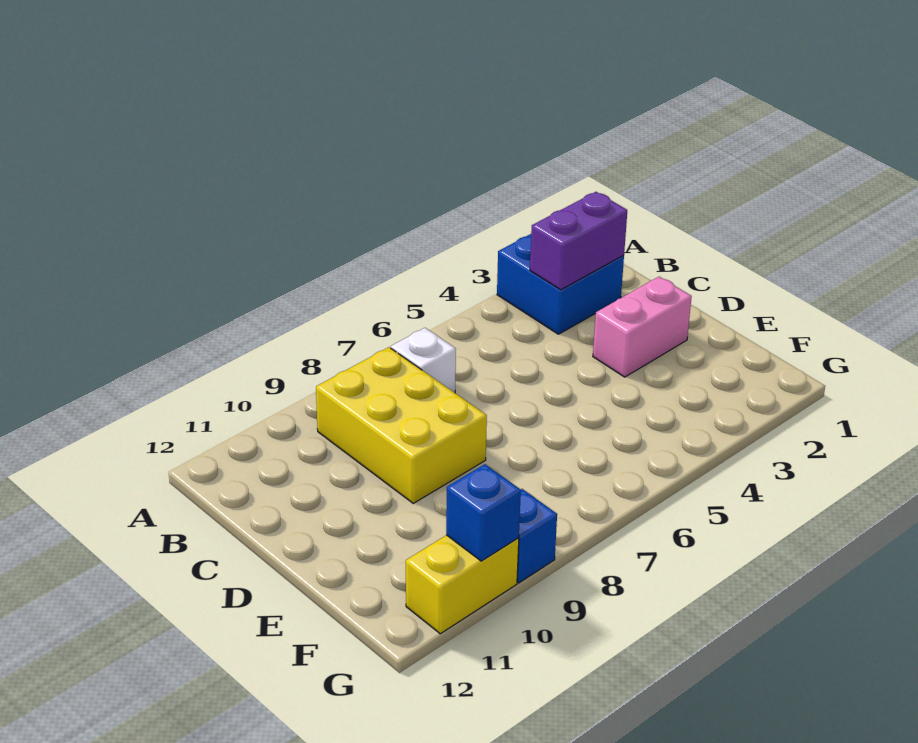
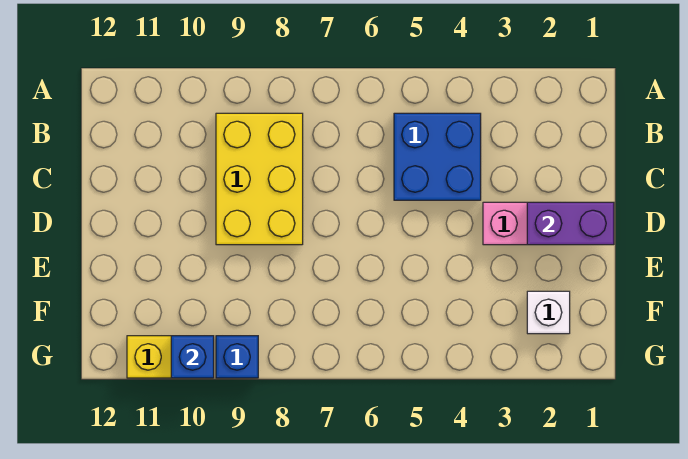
blue brick A2:B3 level 1 -> blue brick B4:C5 level 1
purple brick B2:B3 level 2 -> purple brick D1:D2 level 2
white brick B7 level 1 -> white brick F2 level 1

